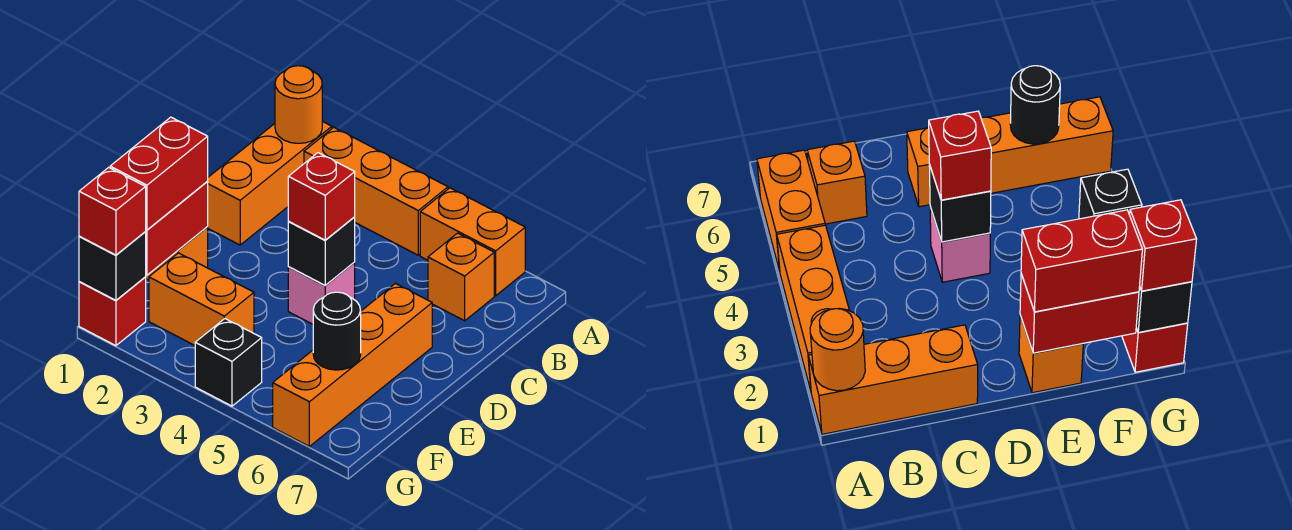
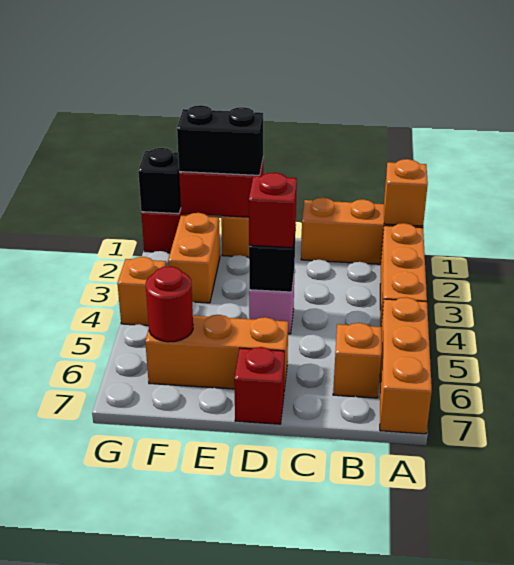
orange round brick A1 level 2 -> orange brick A1 level 2
orange brick A5:A6 level 1 -> orange brick A5:A7 level 1
orange brick D6:G6 level 1 -> orange brick D6:F6 level 1
red brick E1:F1 level 3 -> black brick E1:F1 level 3
black round brick F6 level 2 -> red round brick F6 level 2
red brick G1 level 3 -> red brick D7 level 1
black brick G4 level 1 -> orange brick G4 level 1

